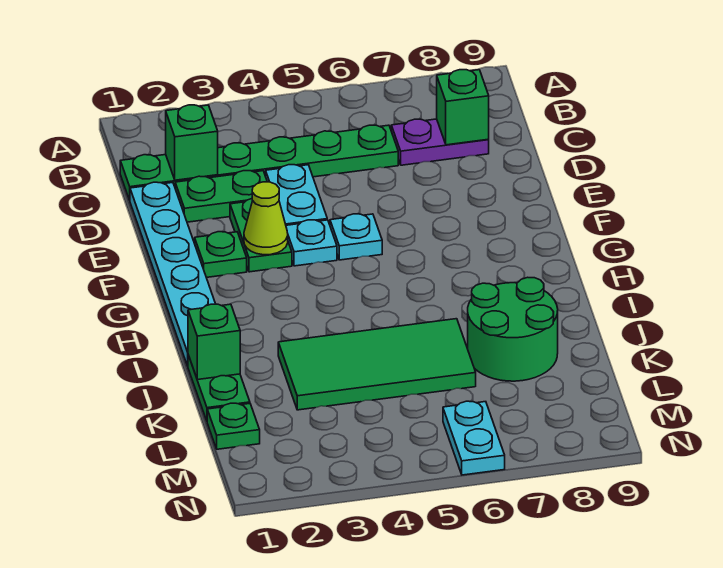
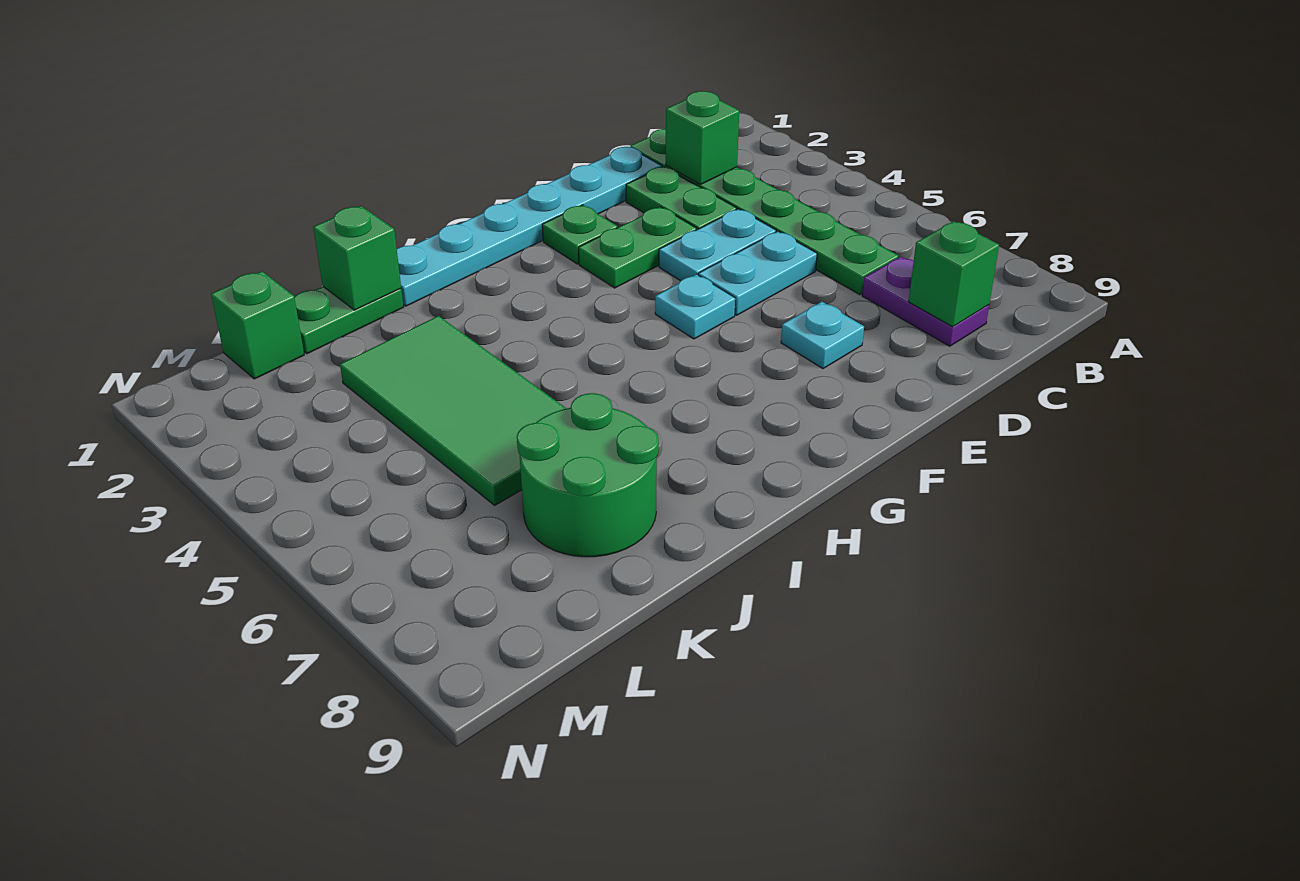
lime cone F3 level 2 -> none
cyan plate F4 level 1 -> cyan plate E7 level 1
green plate L1 level 1 -> green brick L1 level 1
cyan plate M6:N6 level 1 -> cyan plate D5:E5 level 1

